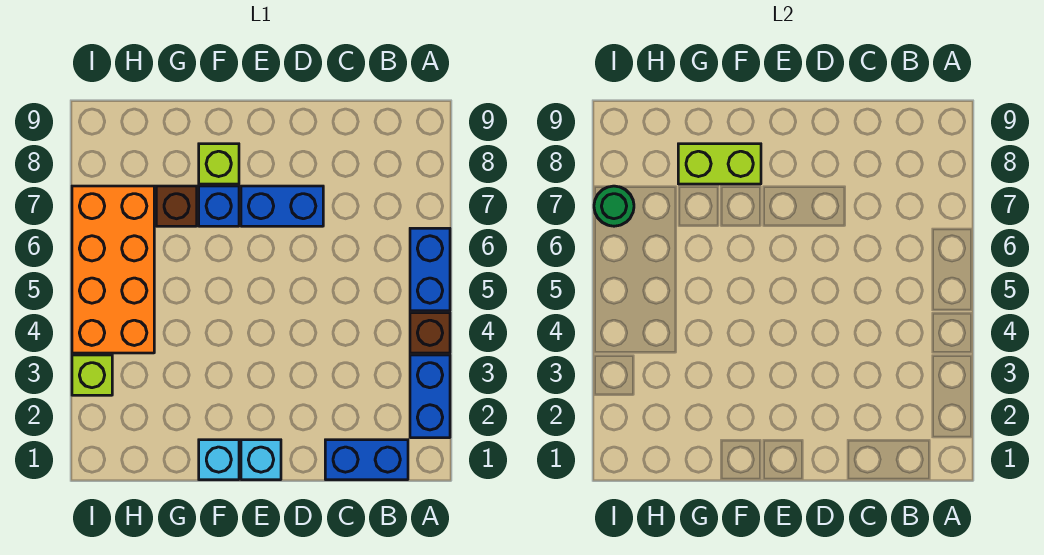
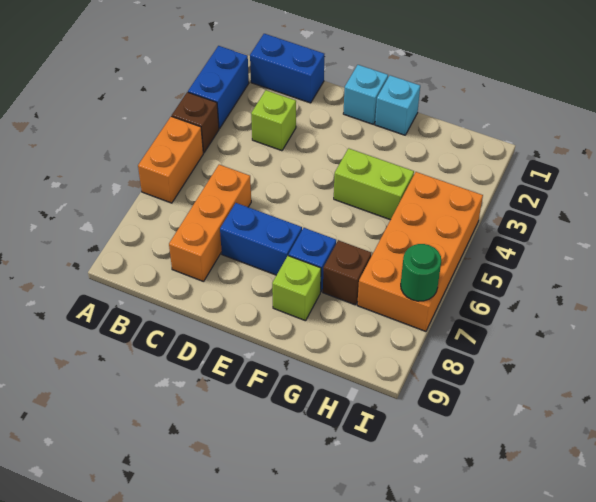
blue brick A5:A6 level 1 -> orange brick A5:A6 level 1
none -> orange brick C6:C8 level 1
lime brick F8:G8 level 2 -> lime brick F4:G4 level 1
lime brick I3 level 1 -> lime brick C3 level 1

